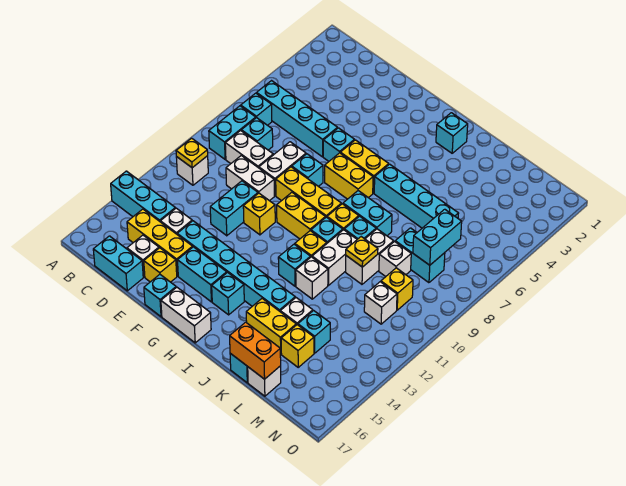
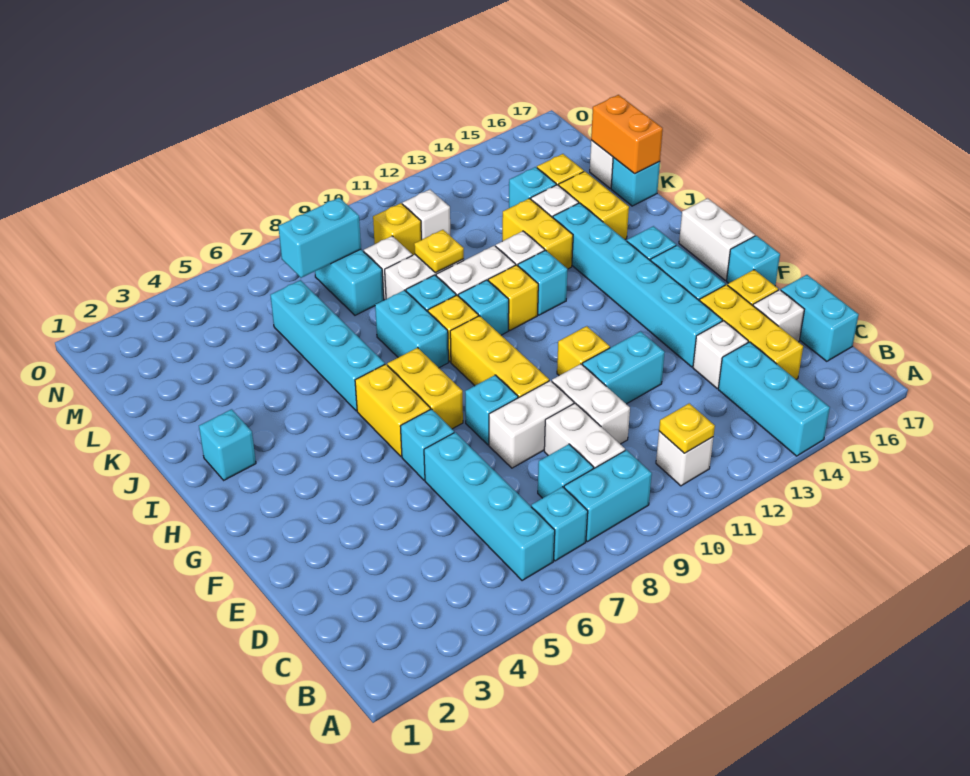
yellow brick G10:H10 level 1 -> yellow brick J13:K13 level 1

